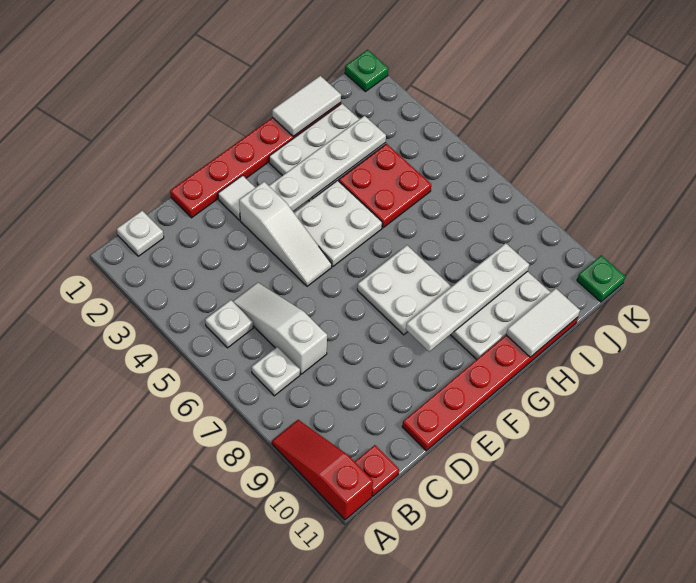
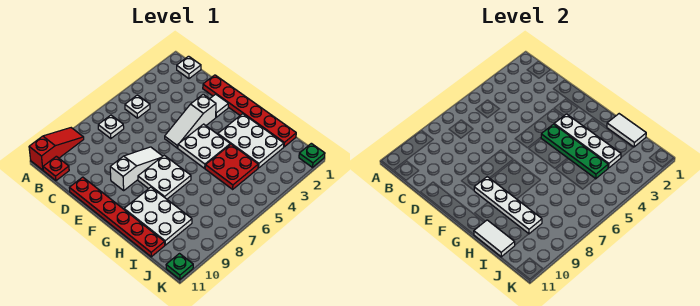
white slope C5:C7 level 1 top 7 -> white slope E7:E9 level 1 top 9
none -> green plate F4:I4 level 2

